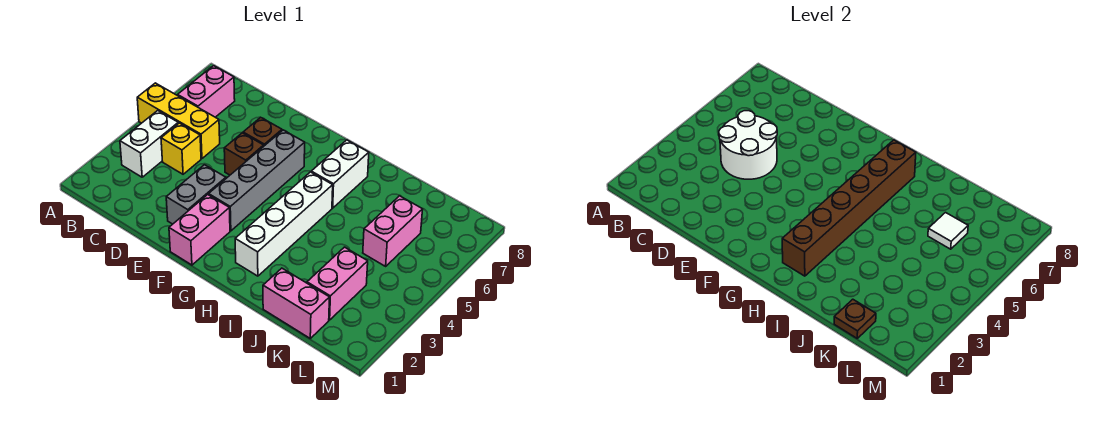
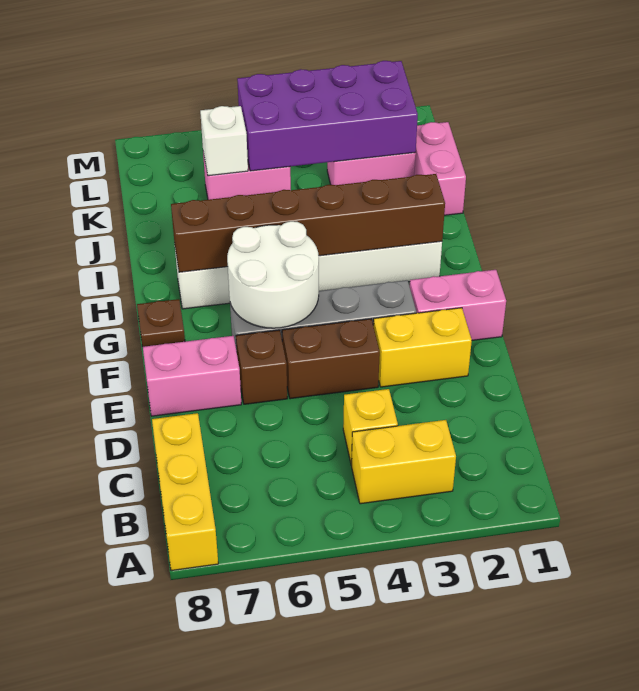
yellow brick A5:C5 level 1 -> yellow brick A8:C8 level 1
white brick B3:B4 level 1 -> yellow brick B3:B4 level 1
pink brick B6:B7 level 1 -> pink brick E7:E8 level 1
white round brick C4:D5 level 2 -> white round brick F5:G6 level 2
grey brick E2:E3 level 1 -> yellow brick E2:E3 level 1
brown brick E5 level 1 -> brown brick E4:E5 level 1
brown plate K1 level 2 -> brown plate G8 level 1
none -> purple brick K2:L5 level 2
white tile K6 level 2 -> white brick K6 level 2

